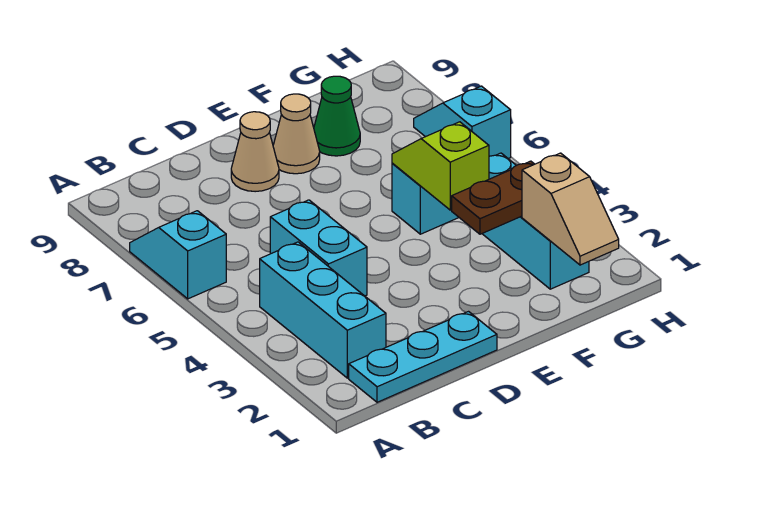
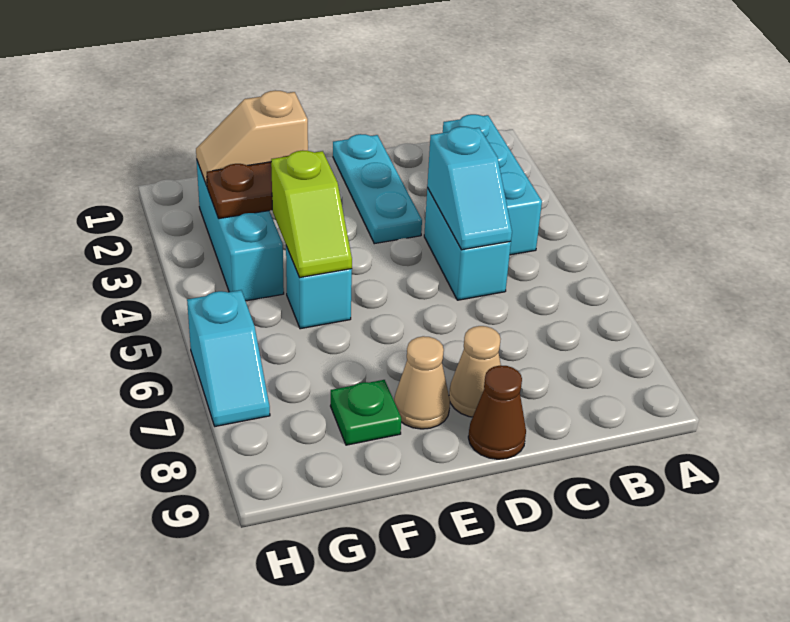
cyan slope A6:A7 level 1 top 6 -> cyan slope C4:C5 level 2 top 4
cyan plate B1:D1 level 1 -> cyan plate D1:D3 level 1
none -> brown cone D9 level 1
green cone F8 level 1 -> green plate F8 level 1
tan slope G1:G2 level 2 top 2 -> tan slope F2:G2 level 2 top F

